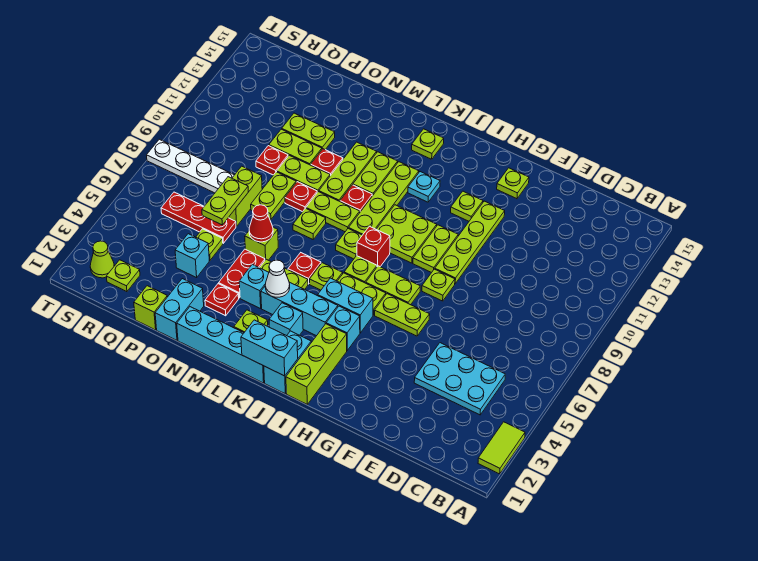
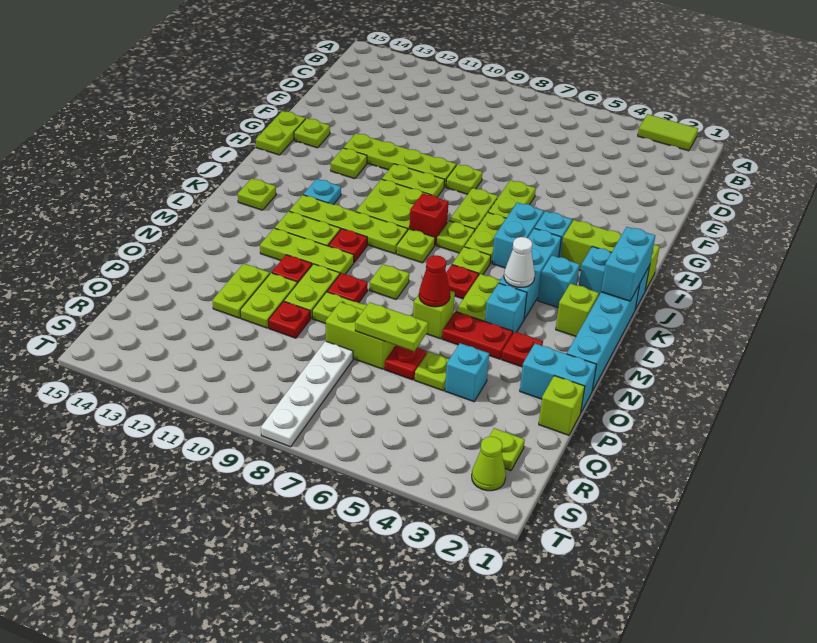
cyan plate C4:E5 level 1 -> none
lime plate L9:M9 level 1 -> lime plate G15:H15 level 1
red plate P6:R6 level 1 -> red plate P6 level 1

